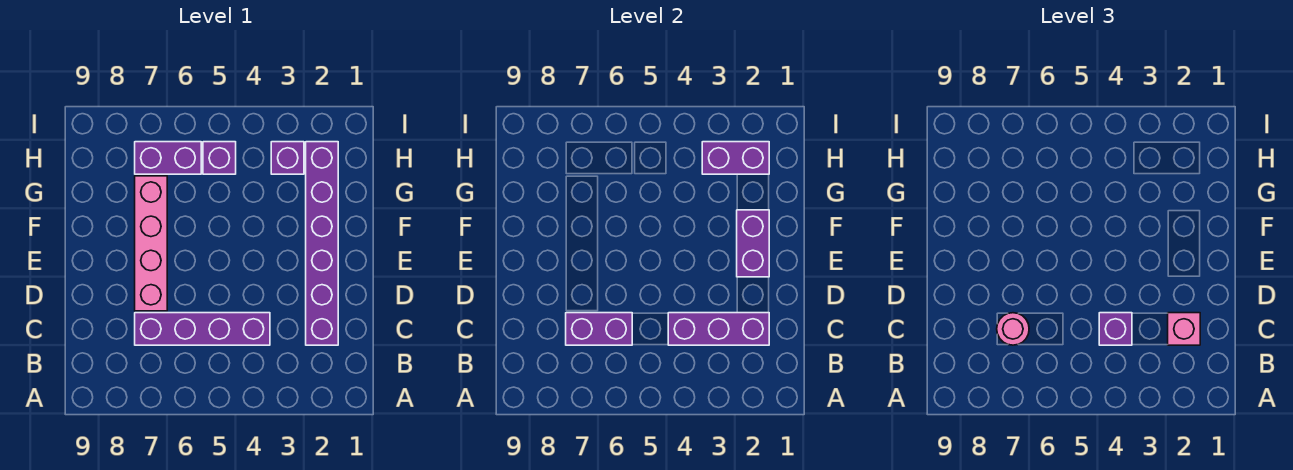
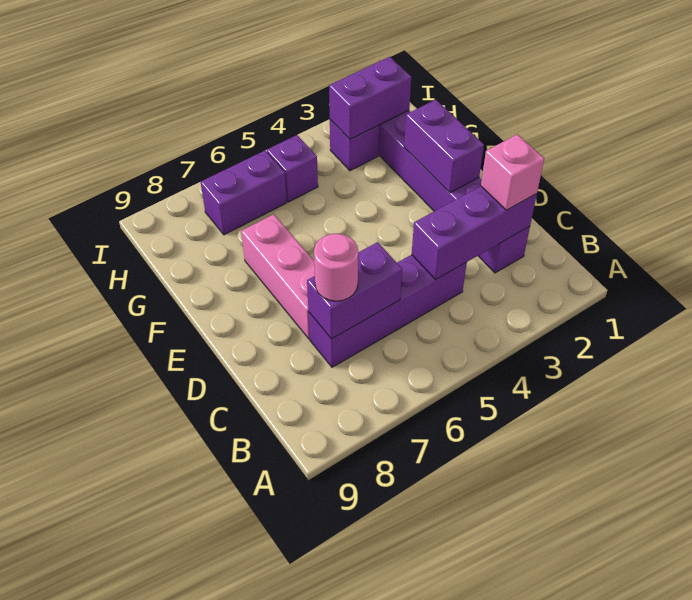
purple brick C4 level 3 -> none
pink brick D7:G7 level 1 -> pink brick D7:F7 level 1

